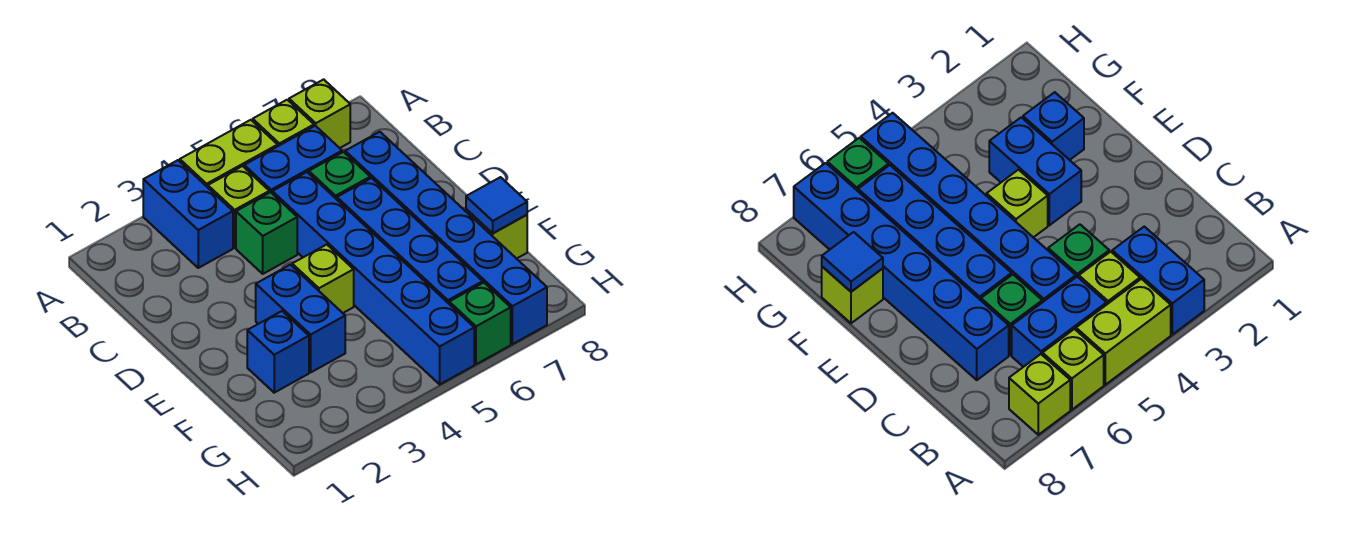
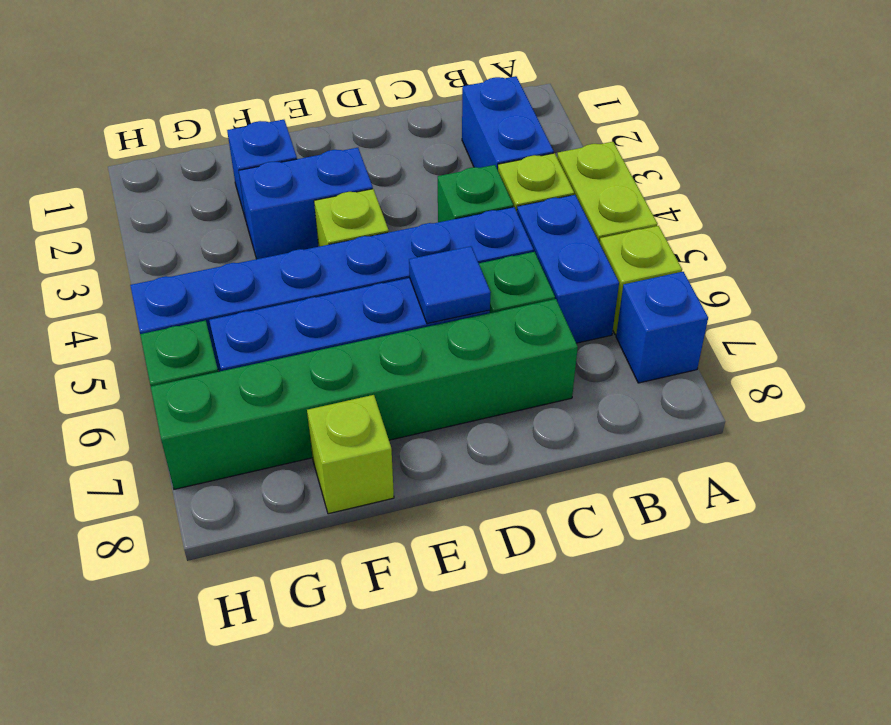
blue brick A3:B3 level 1 -> blue brick B2:B3 level 1
lime brick A7 level 1 -> blue brick A7 level 1
blue brick C7:H7 level 1 -> green brick C7:H7 level 1
blue tile F8 level 2 -> blue tile D6 level 2

